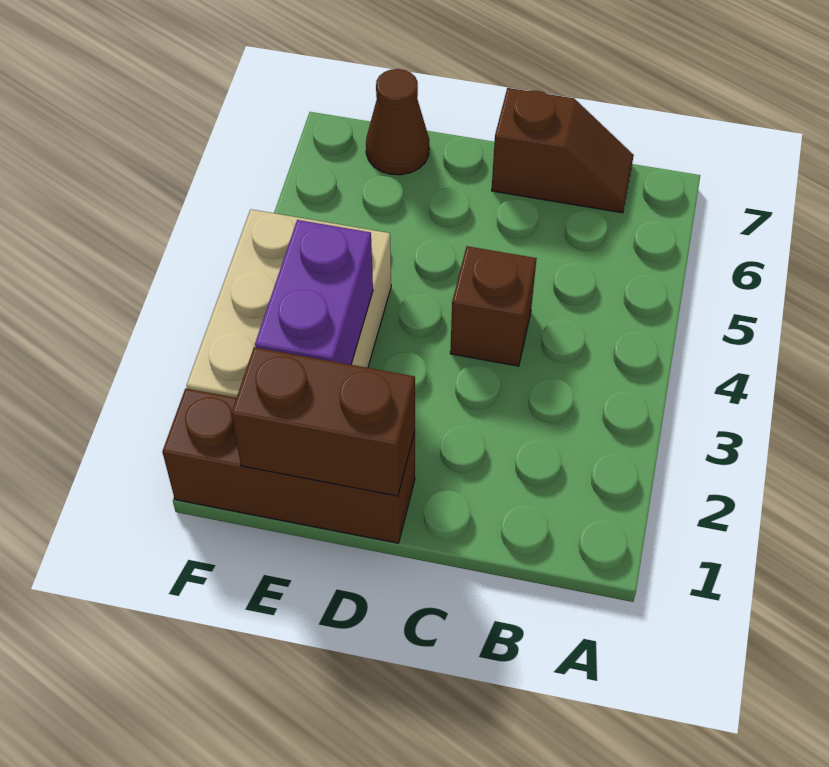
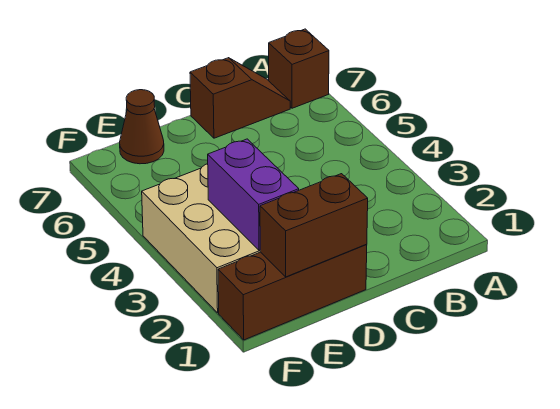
brown brick C4 level 1 -> brown brick A7 level 1

